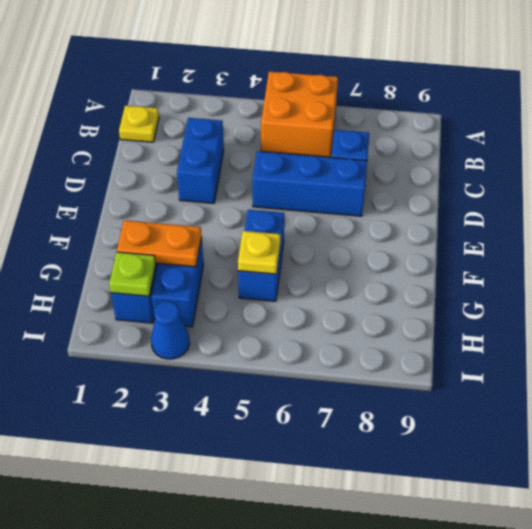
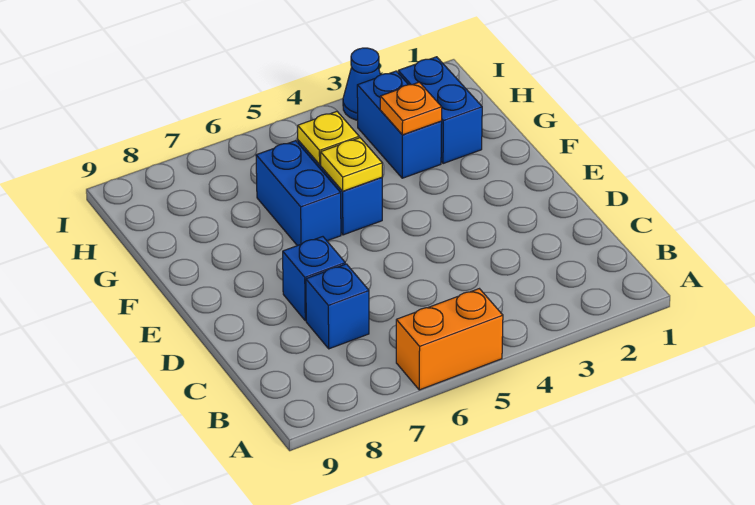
orange brick A5:B6 level 1 -> orange brick A5:A6 level 1
yellow plate B1 level 1 -> yellow plate F5 level 2
blue brick C3:D3 level 1 -> blue brick F6:G6 level 1
blue brick D5:D7 level 1 -> blue brick D7 level 1
orange plate G2:G3 level 2 -> orange plate G3 level 2
lime plate H2 level 2 -> none

